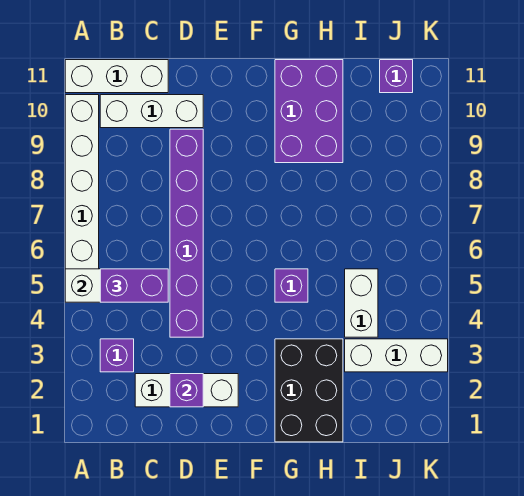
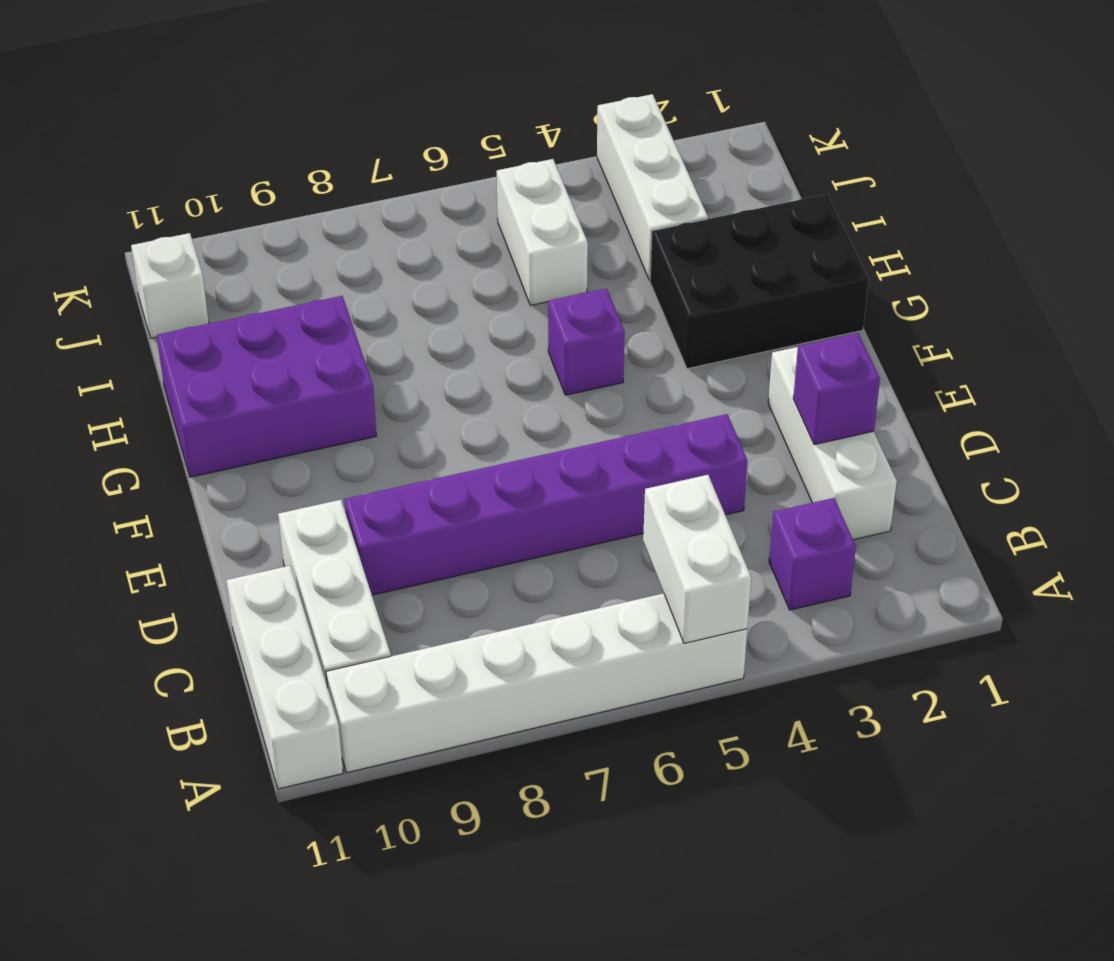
purple brick B5:C5 level 3 -> none
white brick I4:I5 level 1 -> white brick I5:J5 level 1
purple brick J11 level 1 -> white brick J11 level 1

